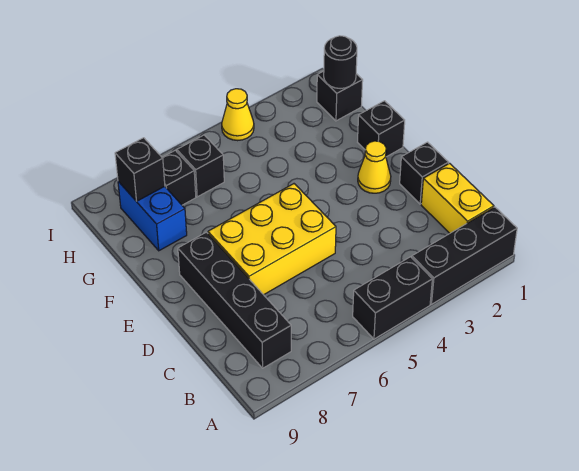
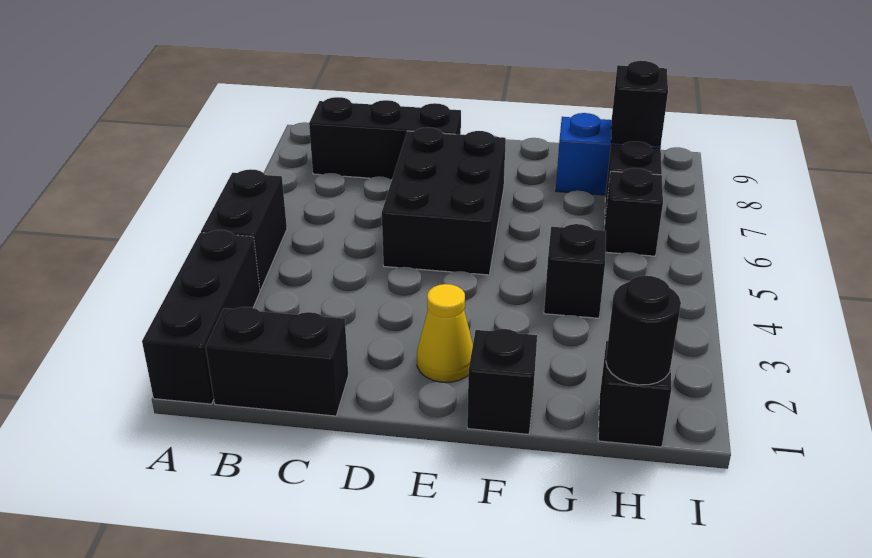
yellow brick B1:C1 level 1 -> black brick B1:C1 level 1
black brick B8:E8 level 1 -> black brick B8:D8 level 1
black brick D1 level 1 -> black brick G4 level 1
yellow brick D5:E7 level 1 -> black brick D5:E7 level 1
yellow cone I4 level 1 -> none

